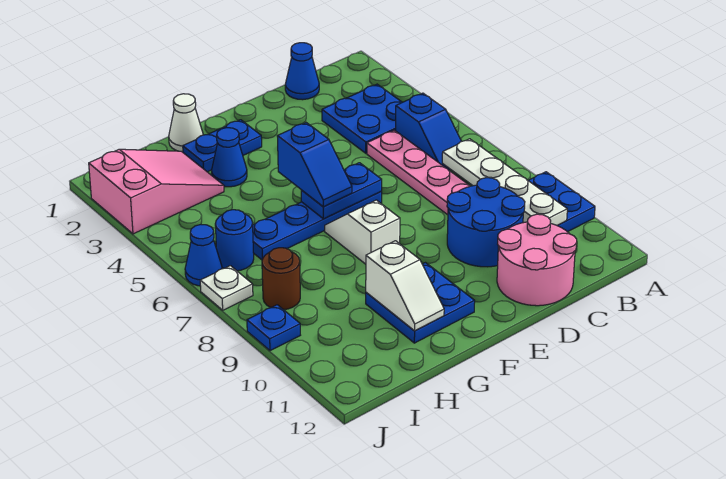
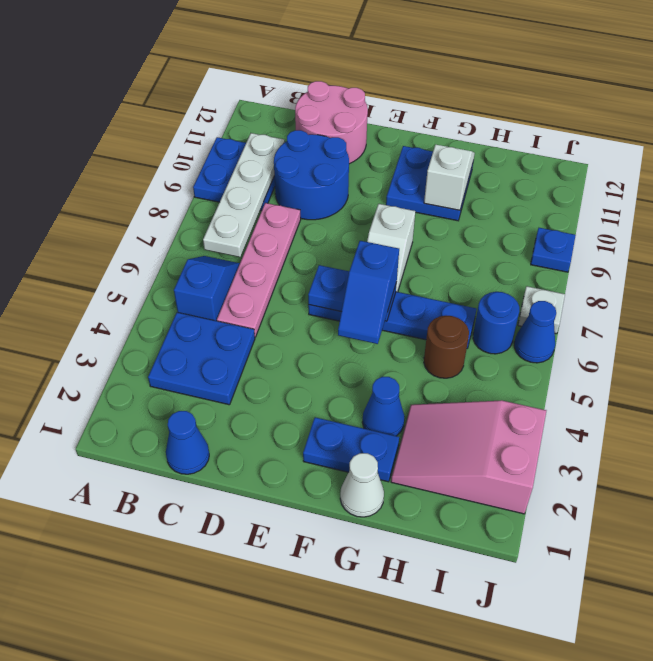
blue slope F5:F6 level 3 top 5 -> blue slope F5:F6 level 3 top 6
brown round brick I8 level 1 -> brown round brick H5 level 1

